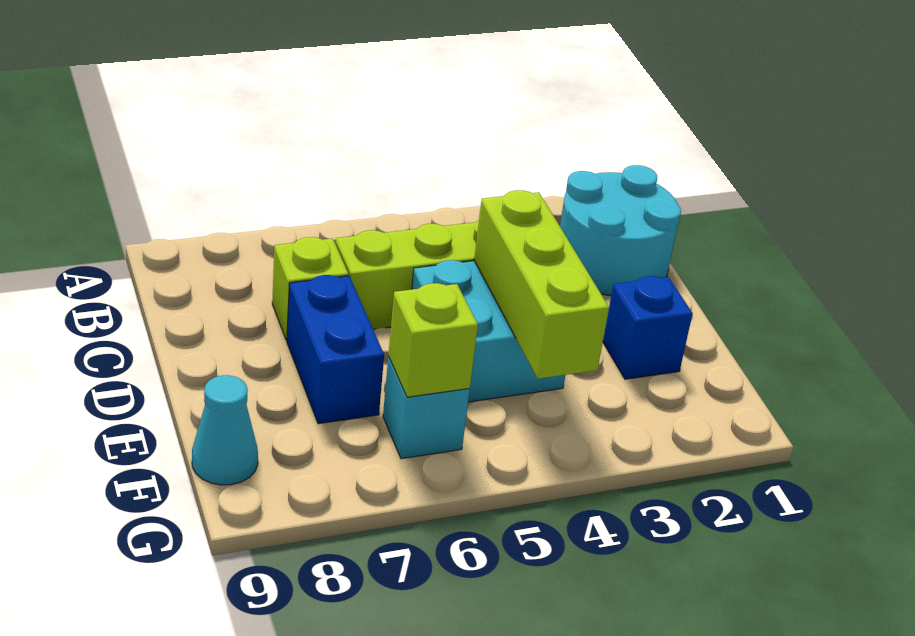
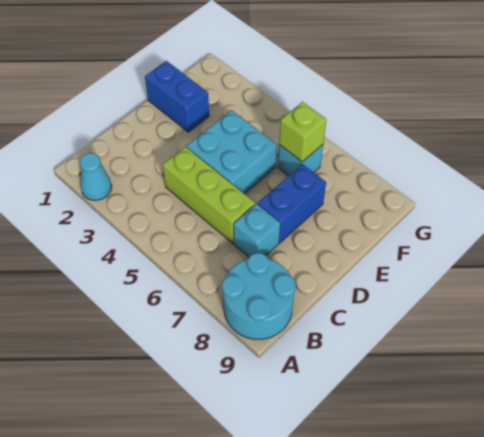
cyan round brick B1:C2 level 1 -> cyan round brick A8:B9 level 1
lime brick C7 level 1 -> cyan brick C7 level 1
lime brick D4:F4 level 2 -> none
blue brick E2 level 1 -> blue brick E1:E2 level 1
cyan cone F9 level 1 -> cyan cone A2 level 1

